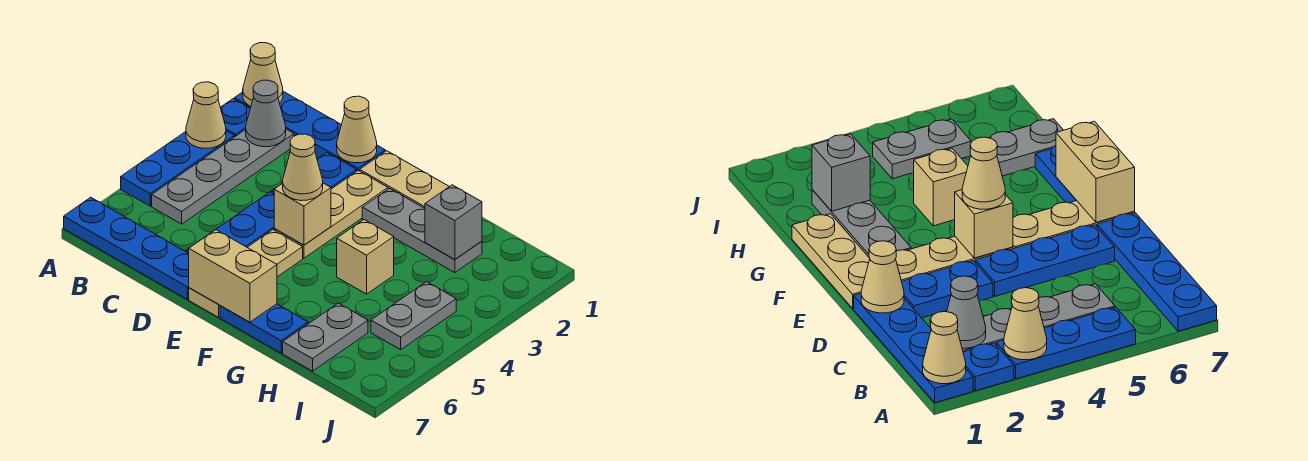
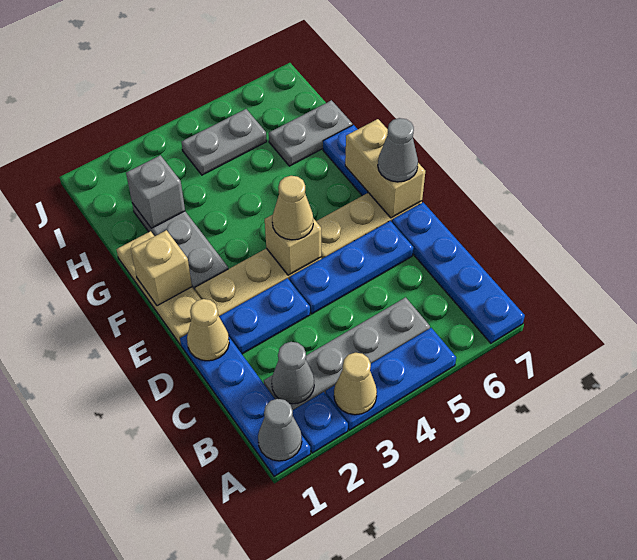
tan cone A1 level 2 -> grey cone A1 level 2
none -> grey cone E7 level 3
tan brick G4 level 1 -> tan brick F1 level 2

